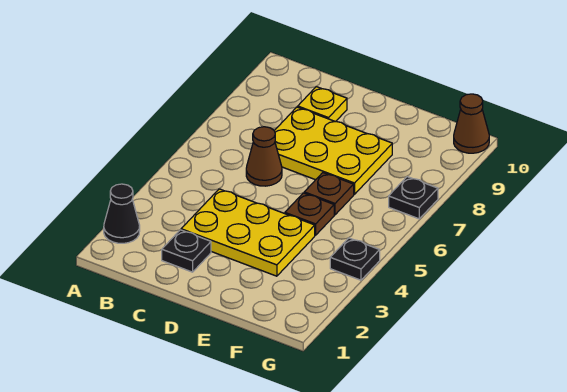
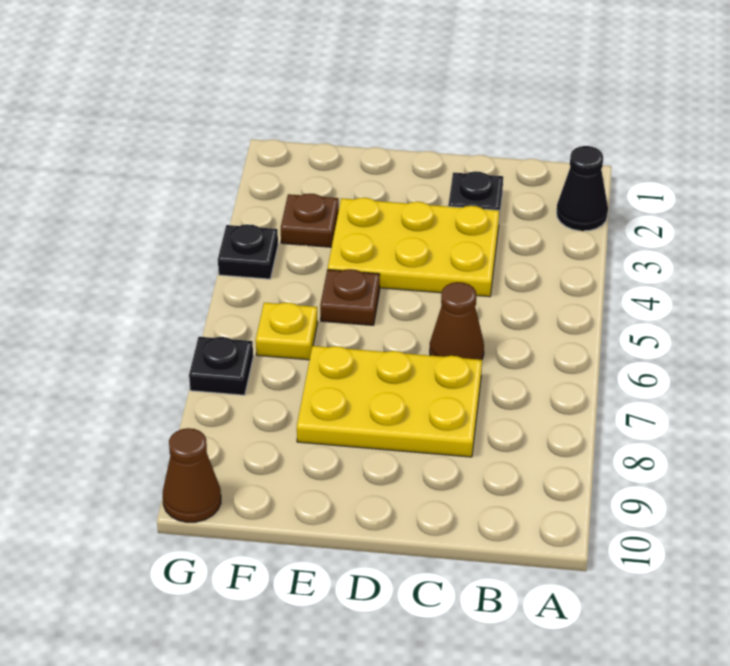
yellow plate C9 level 1 -> yellow plate F6 level 1
brown plate E6 level 1 -> brown plate F3 level 1

